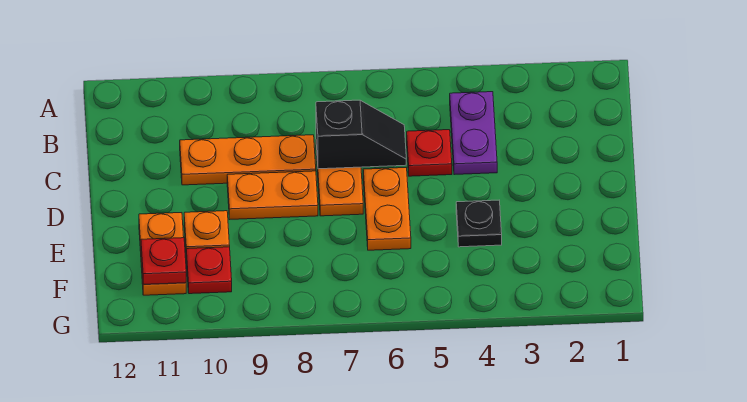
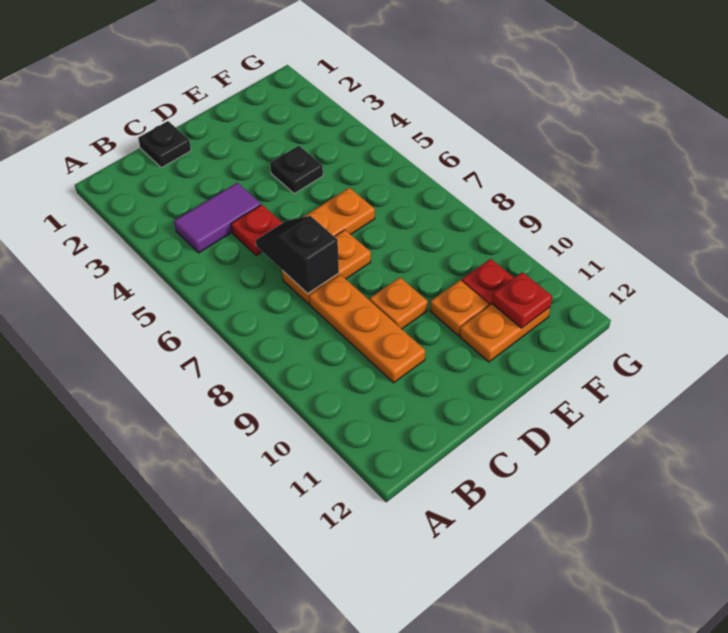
purple plate B4:C4 level 1 -> purple tile B4:C4 level 1
none -> black plate C1 level 1
orange plate D8:D9 level 1 -> orange plate D9 level 1

